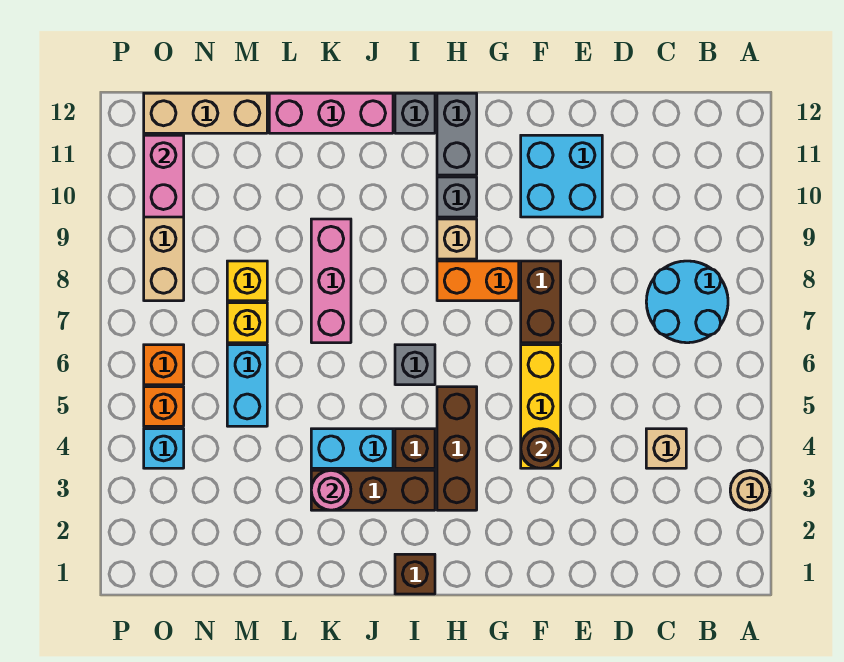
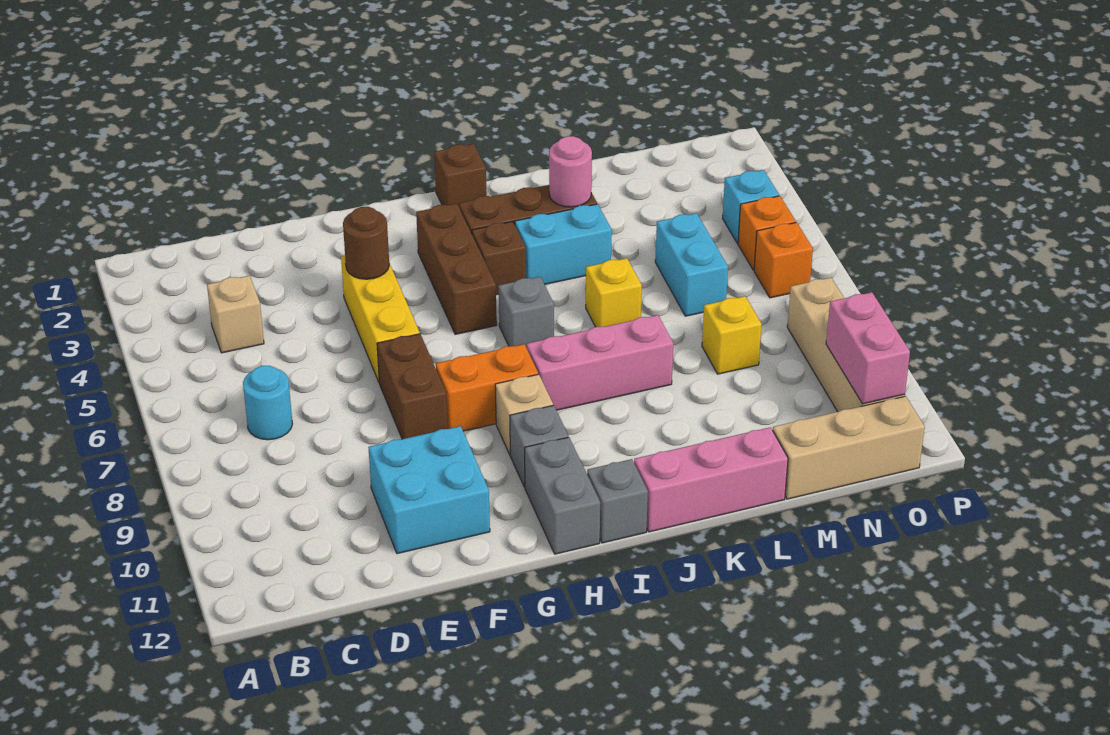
tan round brick A3 level 1 -> none
cyan round brick B7:C8 level 1 -> cyan round brick C7 level 1
pink brick K7:K9 level 1 -> pink brick I8:K8 level 1
yellow brick M7 level 1 -> yellow brick K6 level 1

